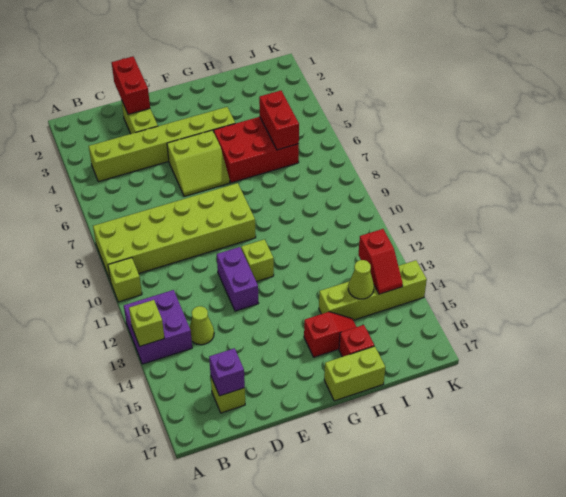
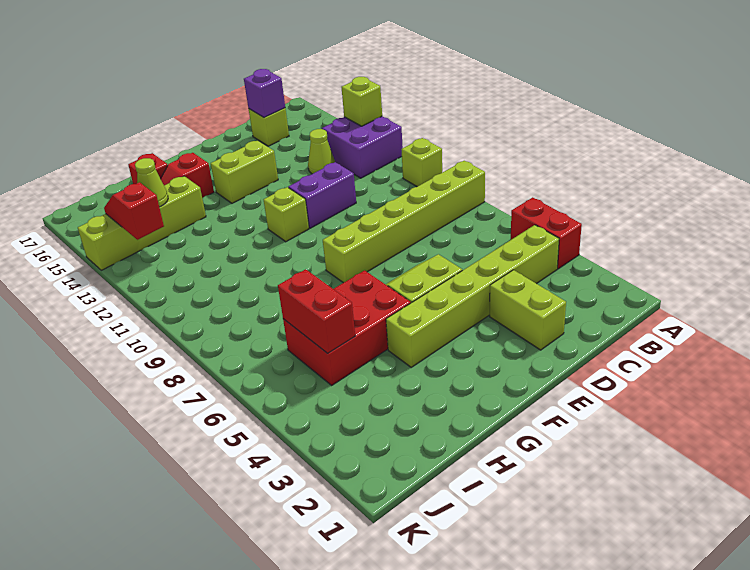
lime brick A8:F9 level 1 -> lime brick A8:F8 level 1
red brick D1:D2 level 2 -> red brick A4:A5 level 1
purple brick E11:E12 level 1 -> purple brick D11:E11 level 1
lime brick G17:H17 level 1 -> lime brick E14:F14 level 1

